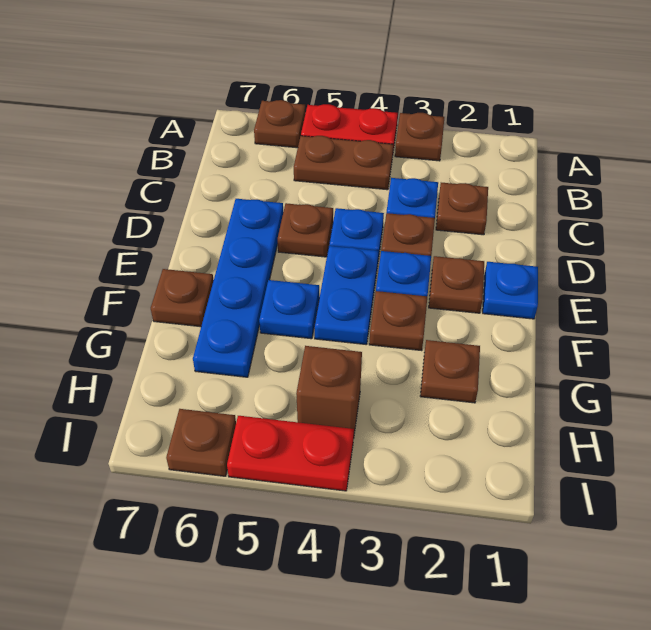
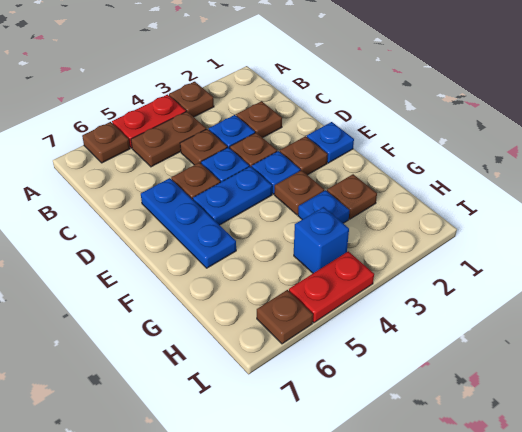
blue plate D6:G6 level 1 -> blue plate D6:F6 level 1
blue plate E4:F4 level 1 -> blue plate E4:E5 level 1
blue plate F5 level 1 -> blue plate G3 level 1
brown plate F7 level 1 -> brown plate C4 level 1
brown brick H4 level 1 -> blue brick H4 level 1

